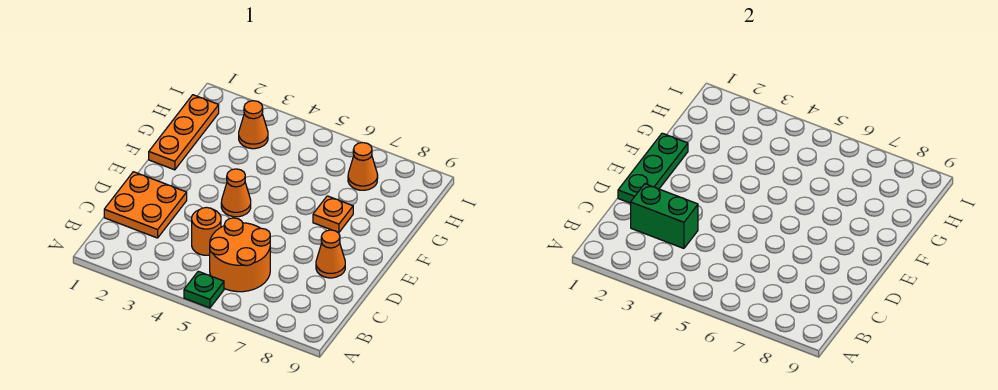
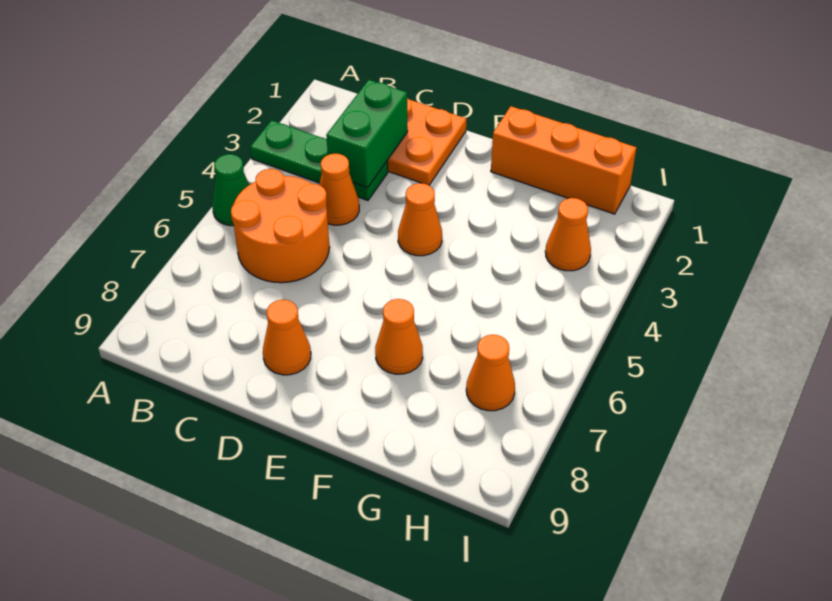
green plate A5 level 1 -> green cone A5 level 1
orange round brick C4 level 1 -> orange cone C4 level 1
green plate D1:F1 level 2 -> green plate A3:C3 level 1
orange plate F1:H1 level 1 -> orange brick F1:H1 level 1
orange plate F7 level 1 -> orange cone F7 level 1

